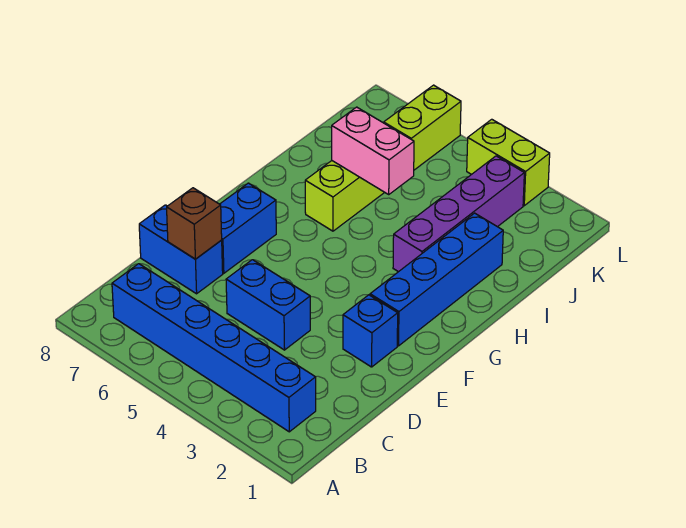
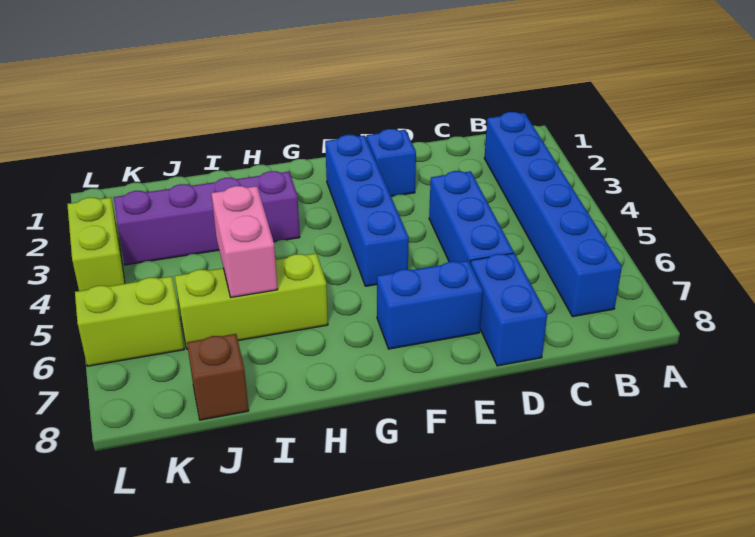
blue brick D4:D5 level 1 -> blue brick D4:D6 level 1
brown brick D7 level 2 -> brown brick J8 level 1
blue brick F2:I2 level 1 -> blue brick F2:F5 level 1

